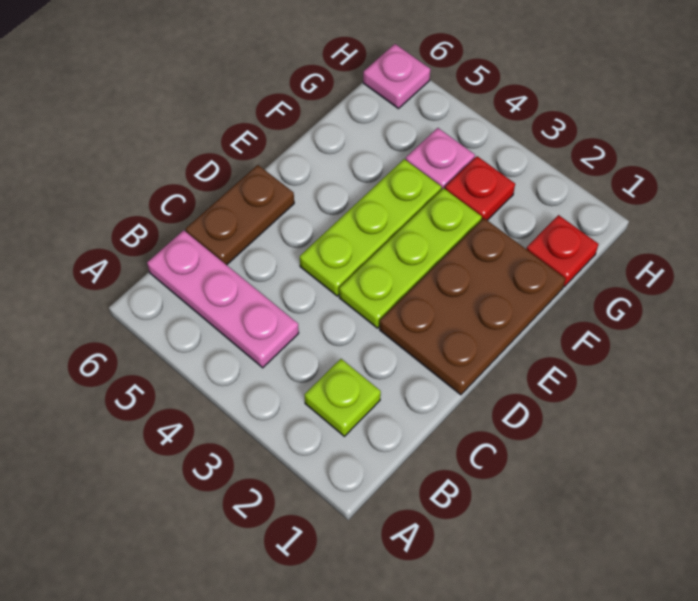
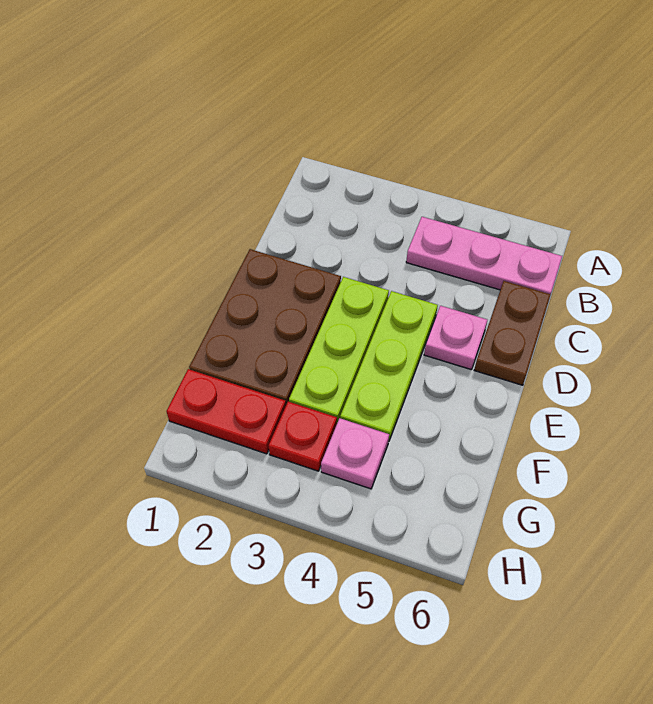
lime plate B2 level 1 -> none
red plate G1 level 1 -> red plate G1:G2 level 1
pink plate H6 level 1 -> pink plate D5 level 1

